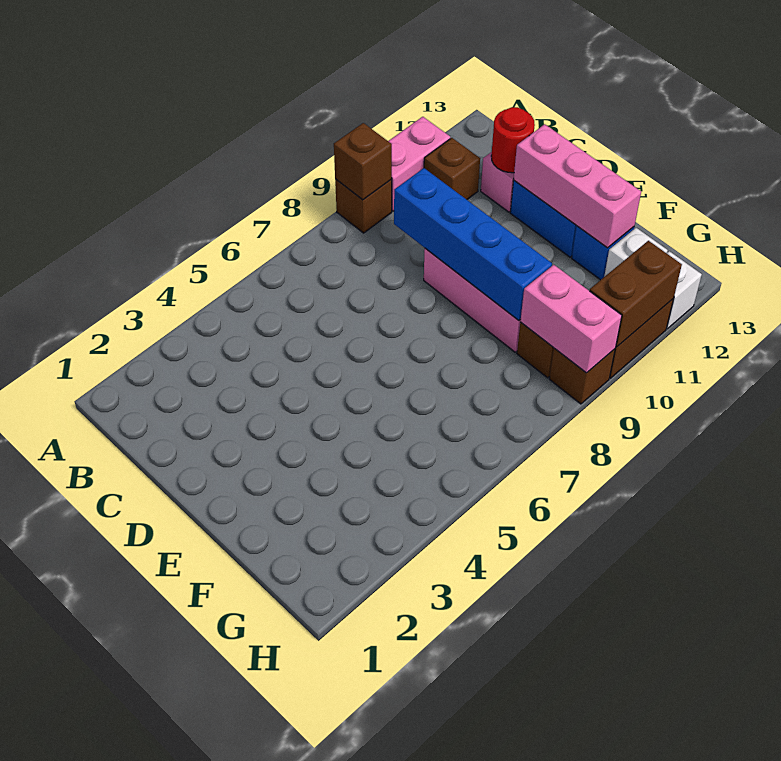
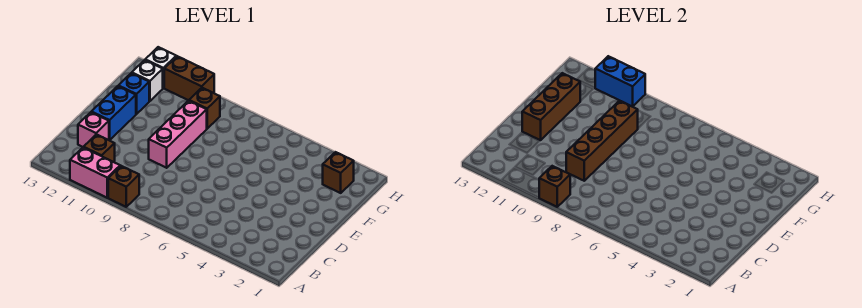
blue brick C9:F9 level 2 -> brown brick C9:F9 level 2
red round brick C12 level 2 -> none
pink brick D12:F12 level 2 -> brown brick D12:F12 level 2
pink brick G9:H9 level 2 -> none
brown brick H9 level 1 -> brown brick G2 level 1
brown brick H10:H11 level 2 -> blue brick H10:H11 level 2

